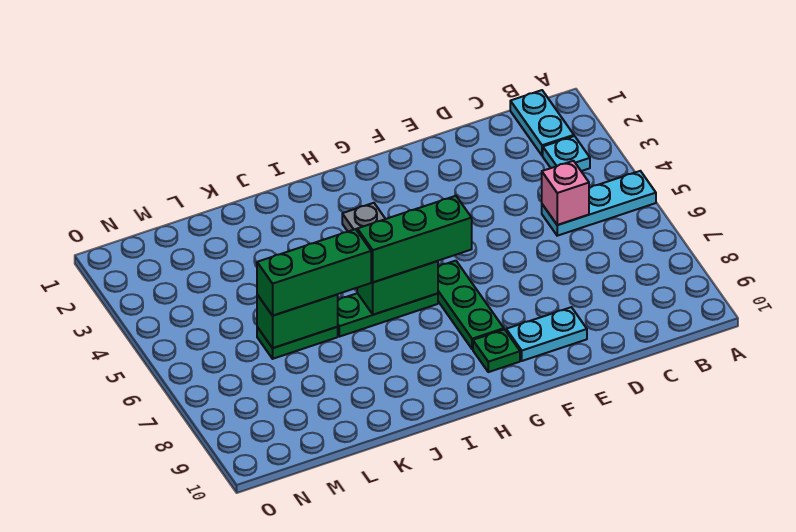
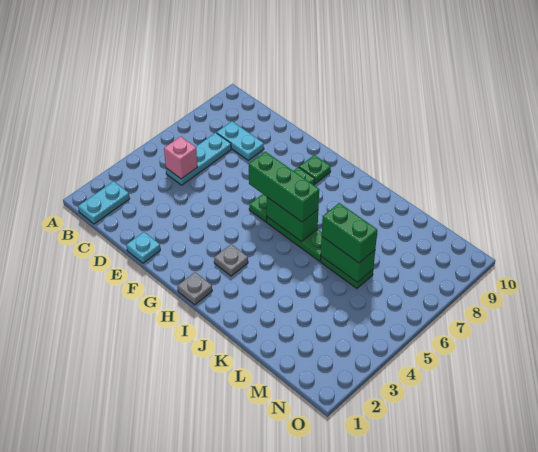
cyan plate A5:C5 level 1 -> cyan plate C5:C7 level 1
cyan plate B3 level 1 -> cyan plate E1 level 1
cyan plate E9:F9 level 1 -> cyan plate C8:D8 level 1
none -> grey plate H1 level 1
green brick J6:L6 level 3 -> green brick K6:L6 level 3

